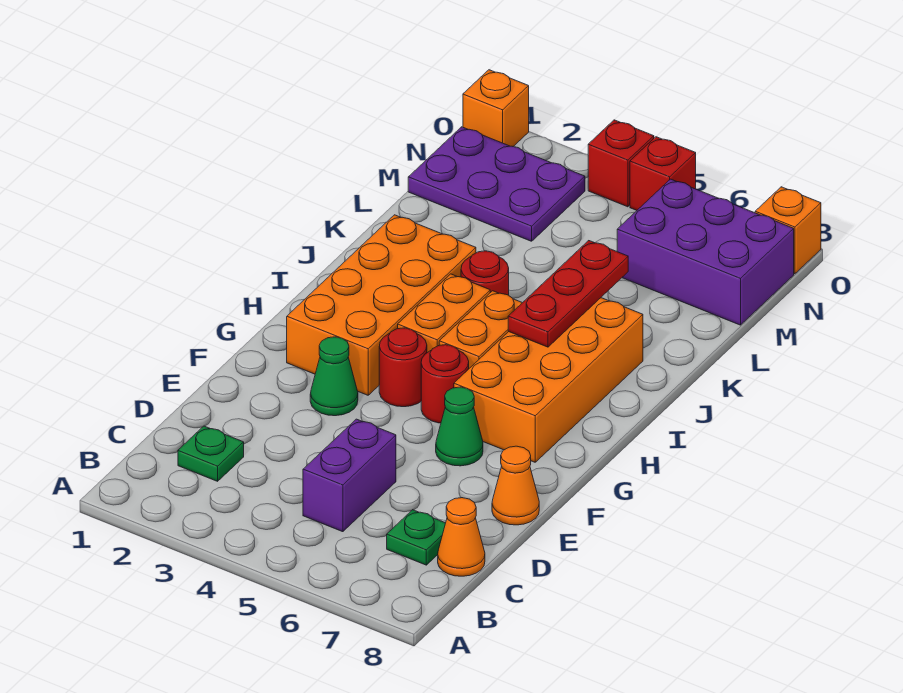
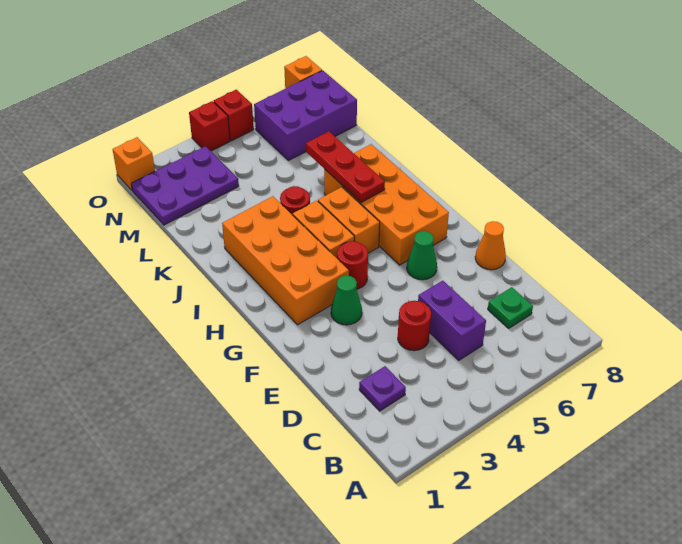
green plate C2 level 1 -> purple plate C2 level 1
orange cone C8 level 1 -> none
red round brick G5 level 1 -> red round brick D4 level 1

